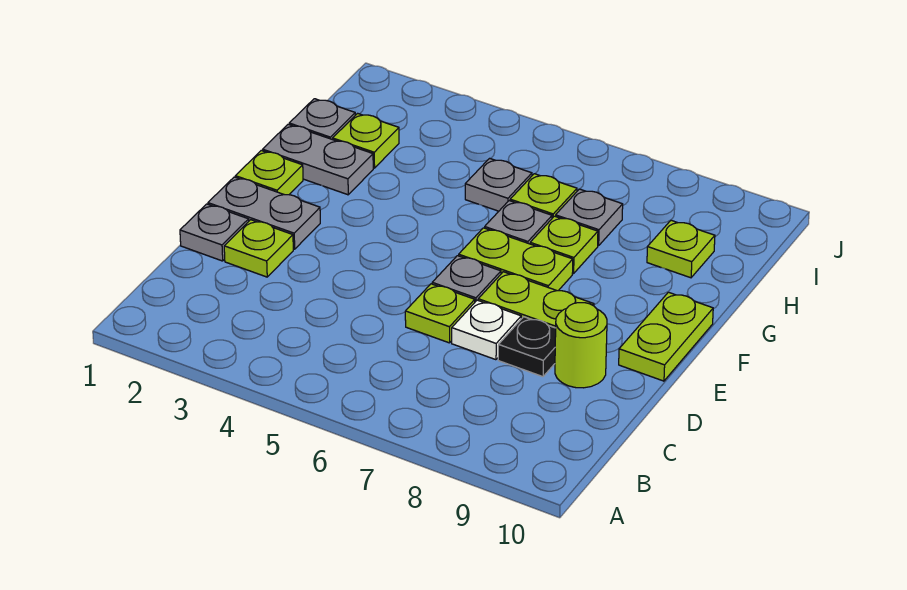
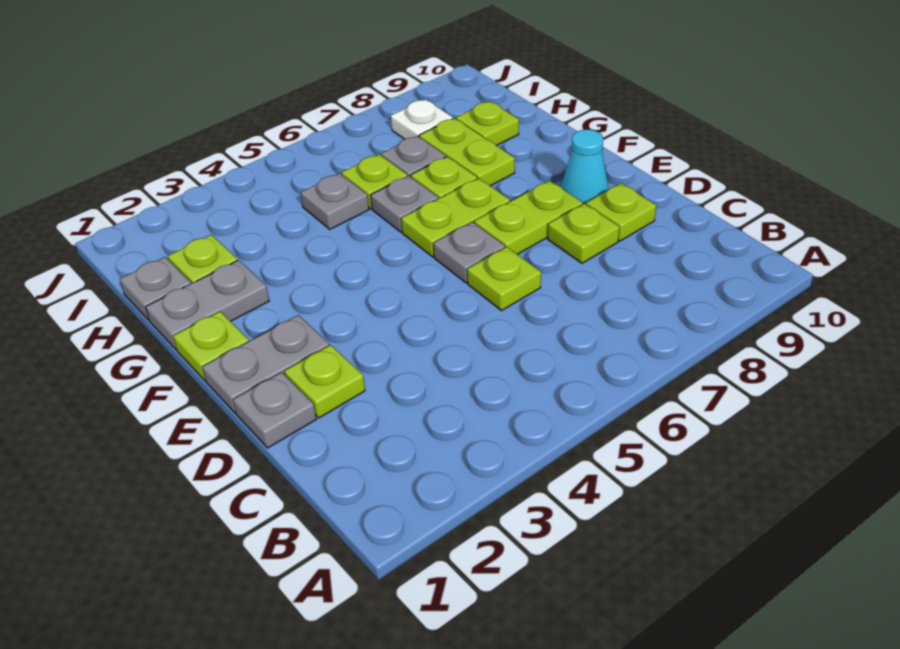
white plate D7 level 1 -> white plate I8 level 1
black plate D8 level 1 -> lime plate D8 level 1
lime round brick D9 level 1 -> lime plate D9 level 1
none -> cyan cone E9 level 1
lime plate E10:F10 level 1 -> lime plate G8:H8 level 1

